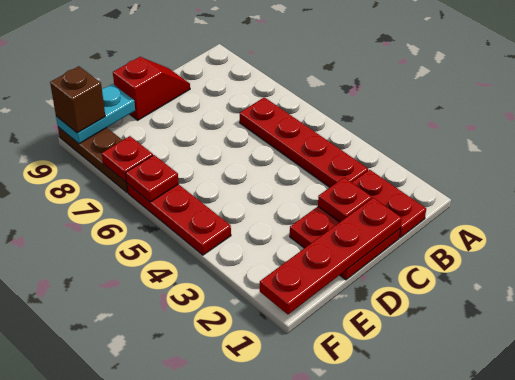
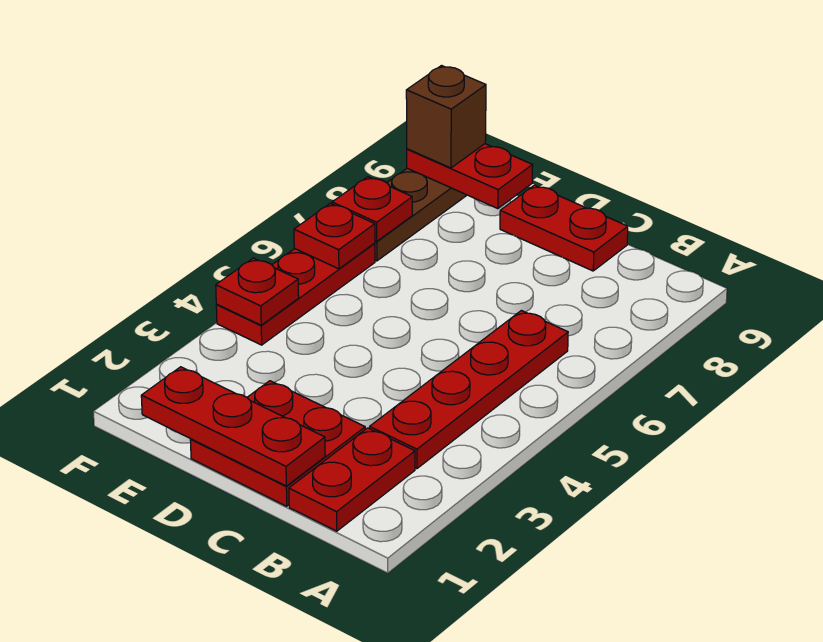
red plate C1:F1 level 2 -> red plate C1:E1 level 2
red plate C2 level 2 -> red plate F4 level 2
red slope C9:D9 level 1 top D -> red plate C9:D9 level 1
cyan plate E9:F9 level 2 -> red plate E9:F9 level 2

